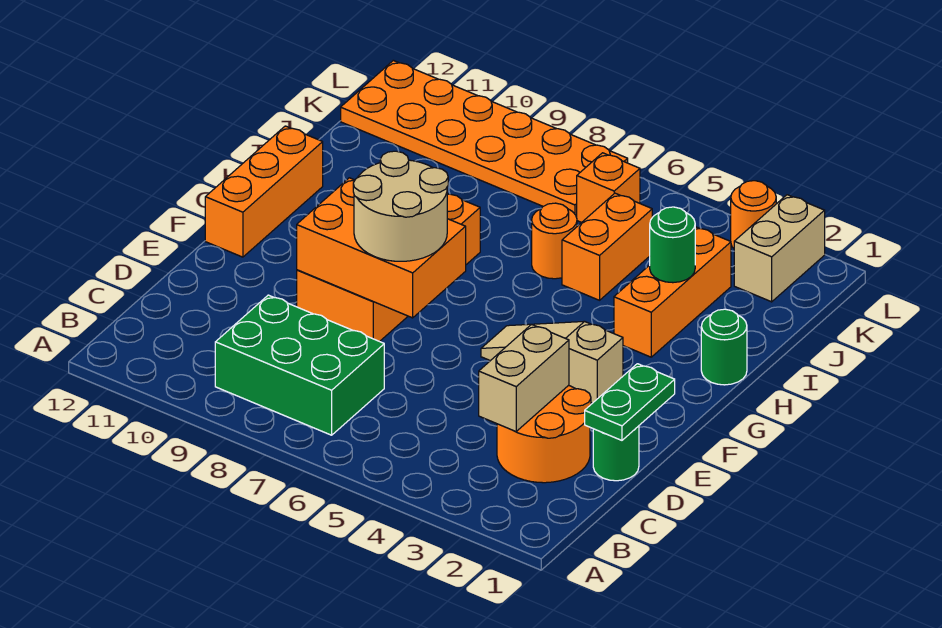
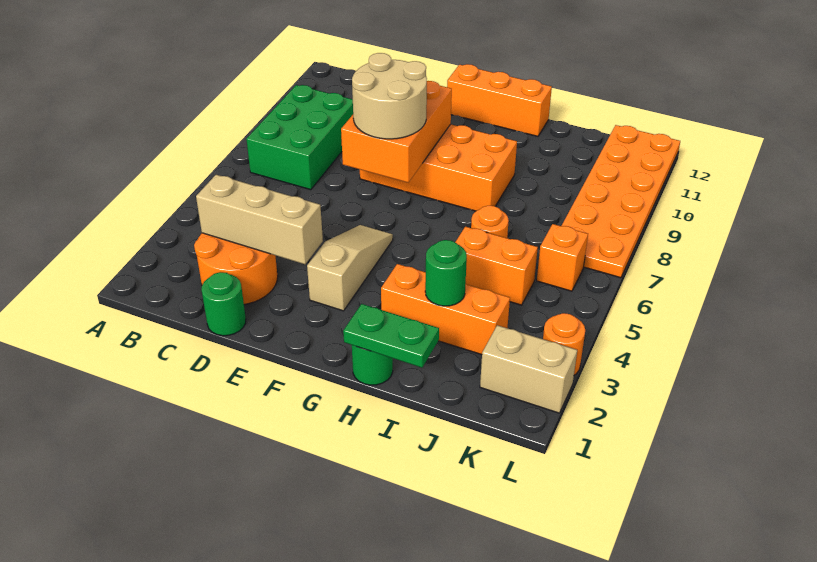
tan brick C3:D3 level 2 -> tan brick C3:E3 level 2
green plate D1:E1 level 2 -> green plate H1:I1 level 2

